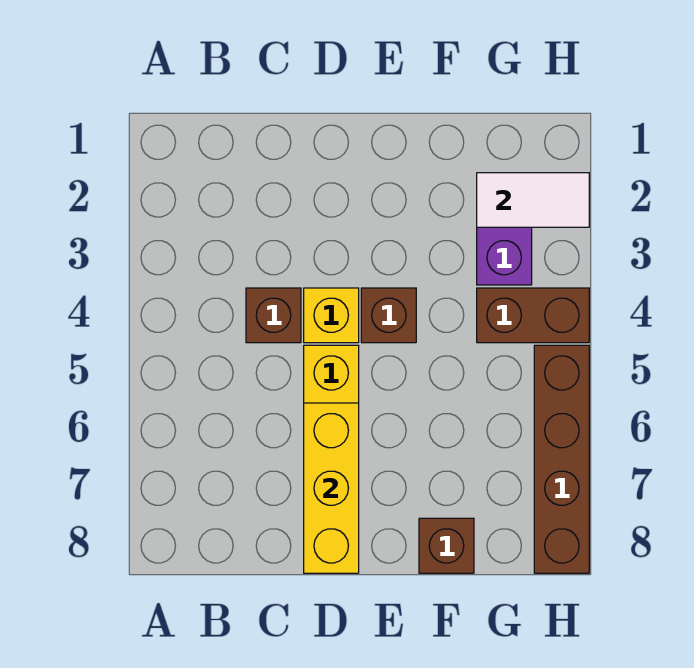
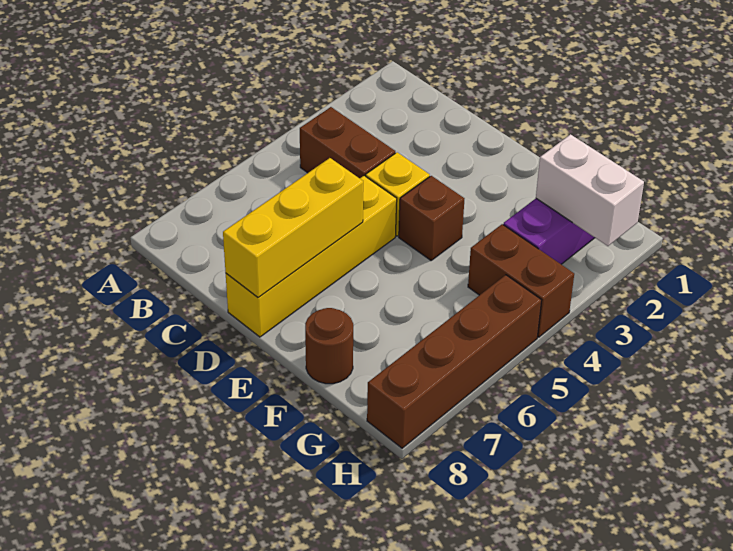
brown brick C4 level 1 -> brown brick B4:C4 level 1
brown brick F8 level 1 -> brown round brick F8 level 1
white tile G2:H2 level 2 -> white brick G2:H2 level 2

